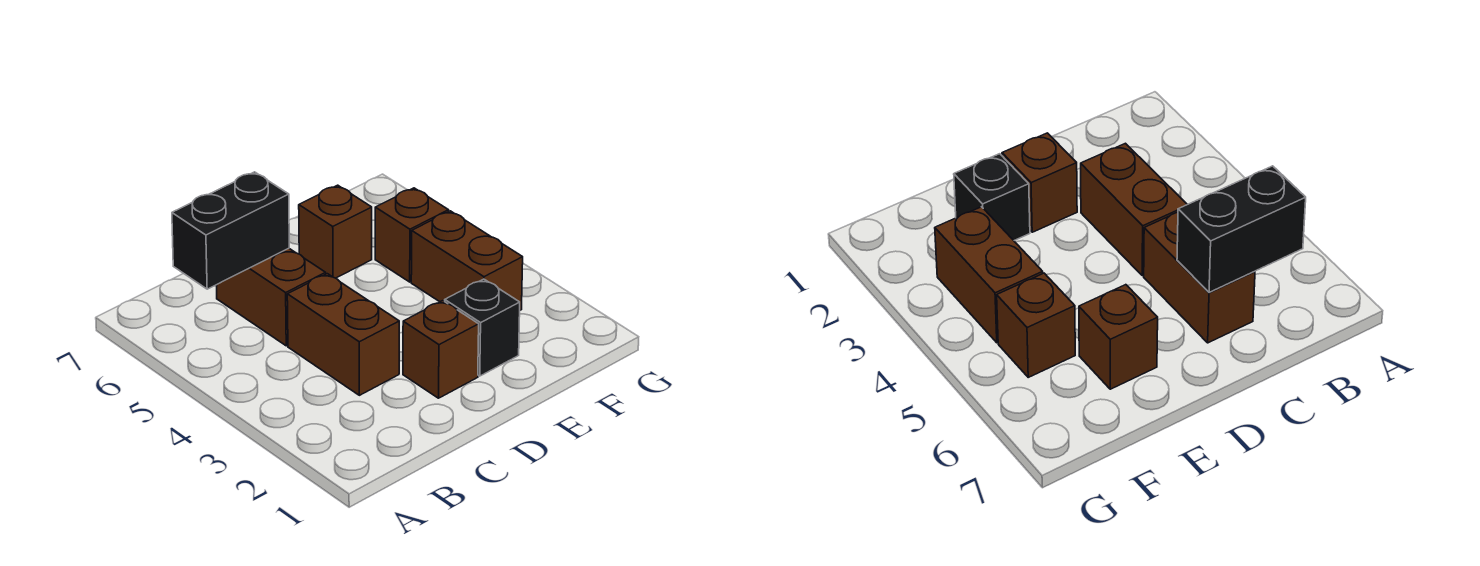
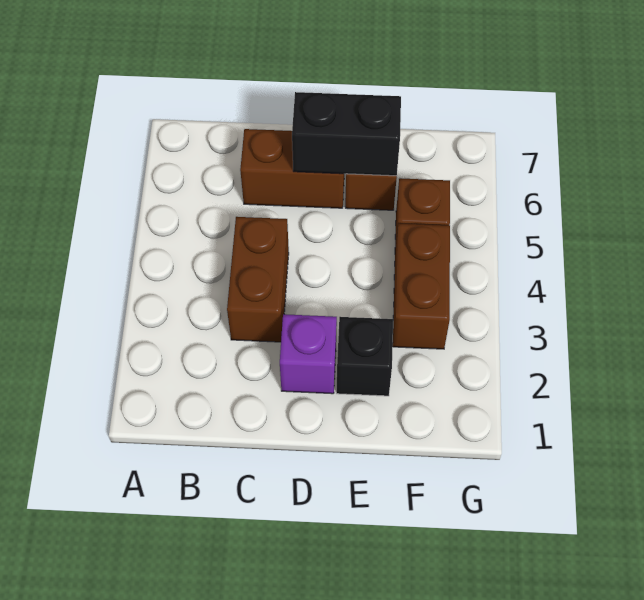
black brick B6:C6 level 2 -> black brick D6:E6 level 2
brown brick C5:C6 level 1 -> brown brick C6:D6 level 1
brown brick D2 level 1 -> purple brick D2 level 1

